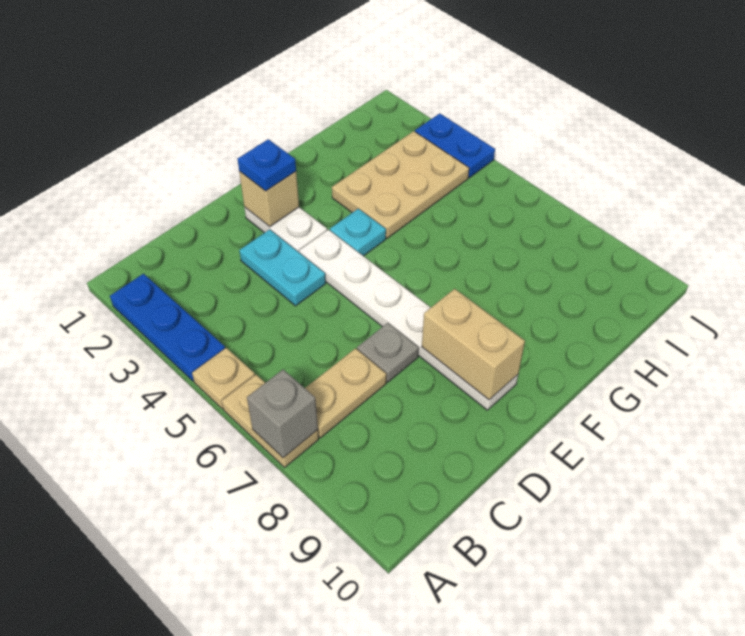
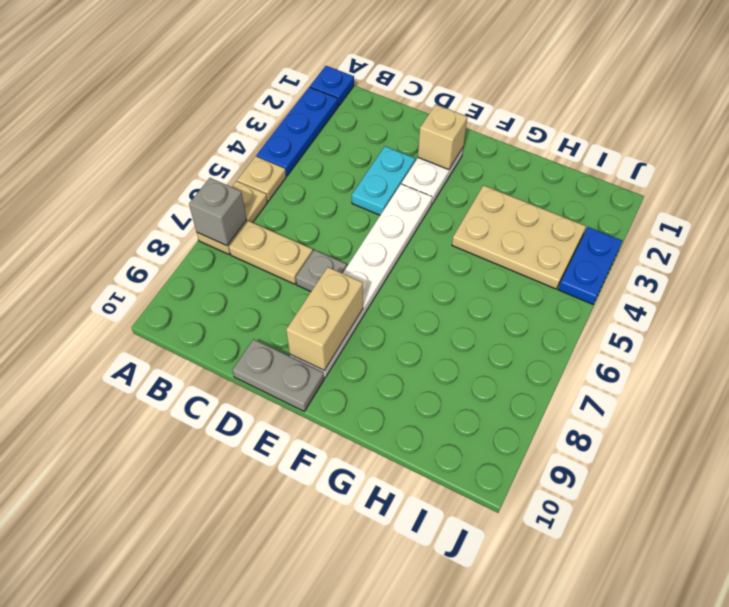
none -> grey plate D10:E10 level 1
blue plate E2 level 3 -> blue plate A1 level 1
cyan plate F4 level 1 -> none

